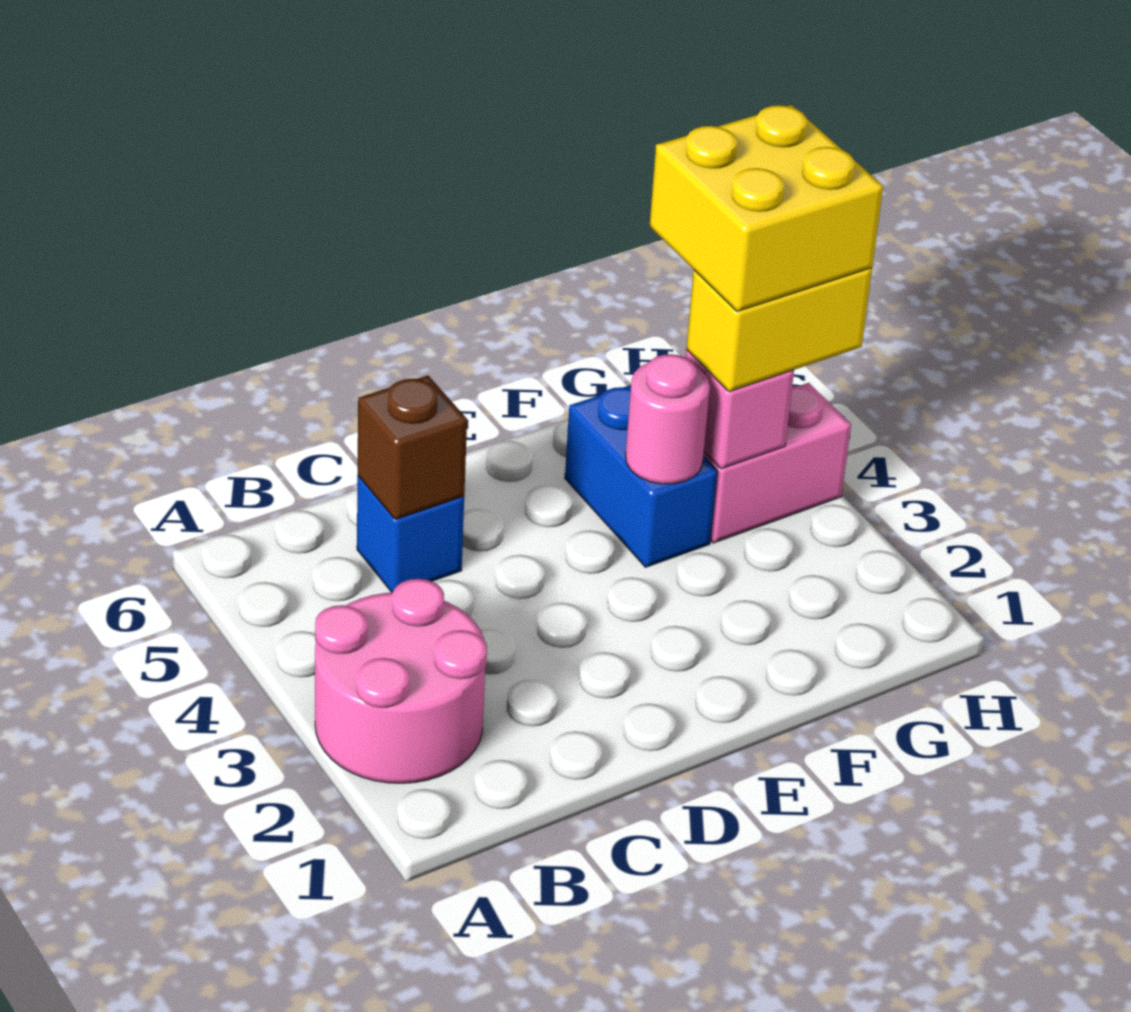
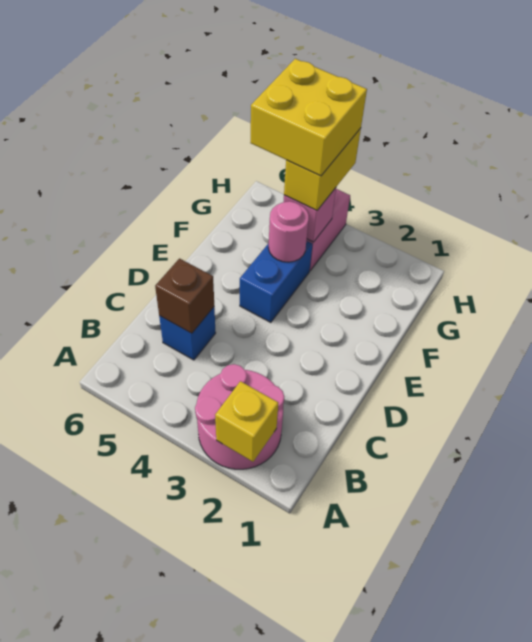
none -> yellow brick A2 level 2
blue brick F4:F5 level 1 -> blue brick E4:F4 level 1

